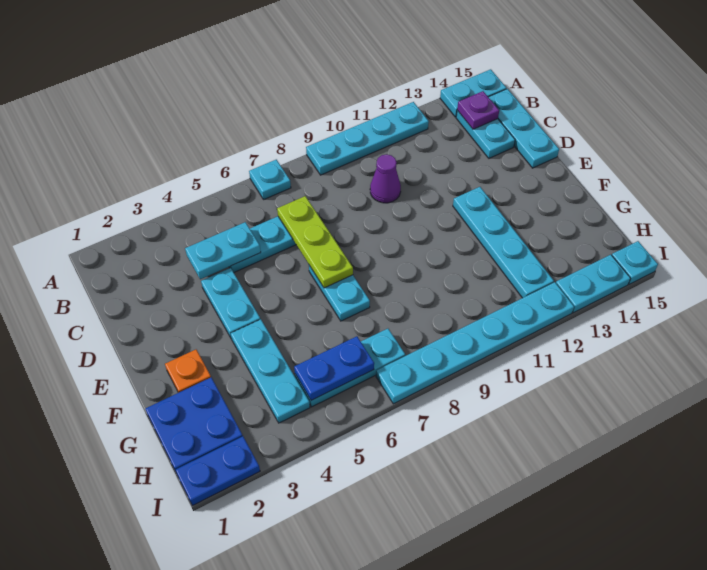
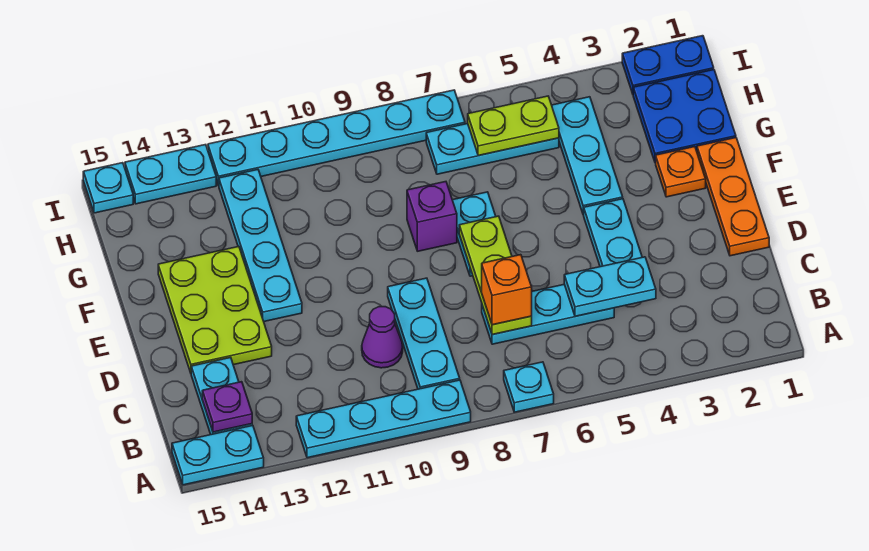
cyan plate B15:D15 level 1 -> cyan plate B9:D9 level 1
none -> orange brick C7 level 3
none -> orange plate D1:F1 level 1
none -> lime plate D13:F14 level 1
none -> purple brick F8 level 1
blue plate H5:H6 level 2 -> lime plate H5:H6 level 2

